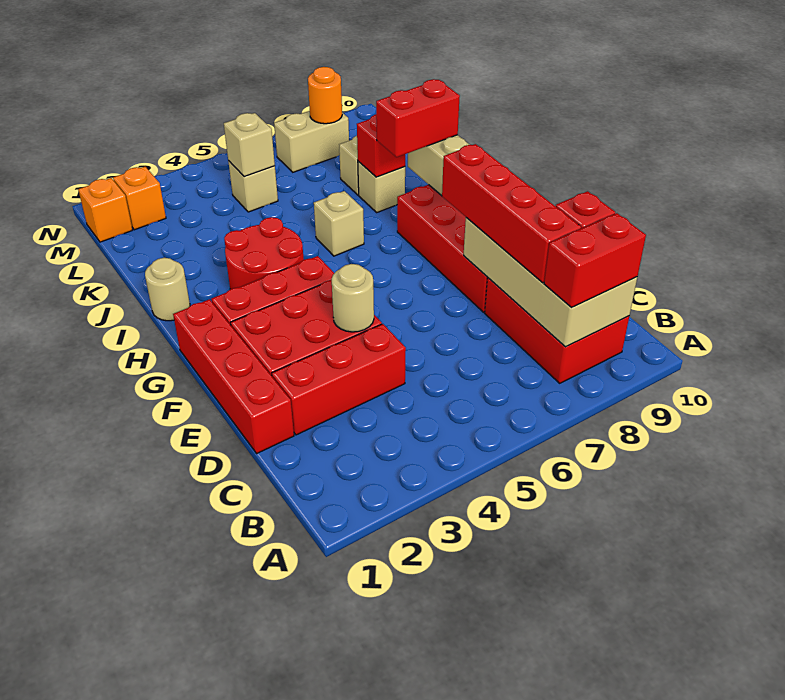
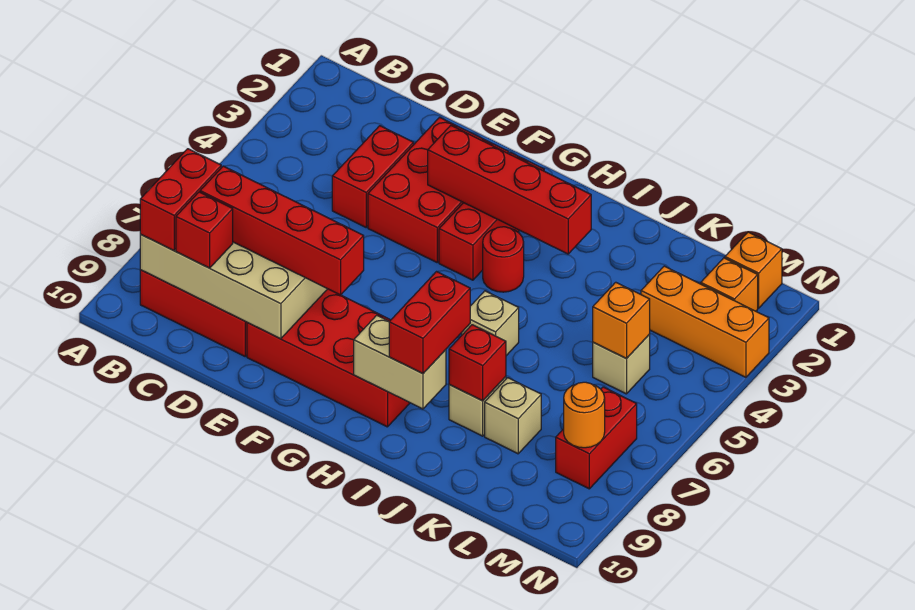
red brick D1:G1 level 1 -> red brick F3:I3 level 2
red brick D2:D4 level 1 -> red brick D3:D4 level 1
tan round brick E4 level 2 -> none
red round brick H3:I4 level 1 -> red round brick H4 level 1
tan round brick I1 level 1 -> none
none -> orange brick L3:N3 level 1
tan brick L5 level 2 -> orange brick L5 level 2
tan brick M7:M8 level 1 -> red brick M7:M8 level 1

